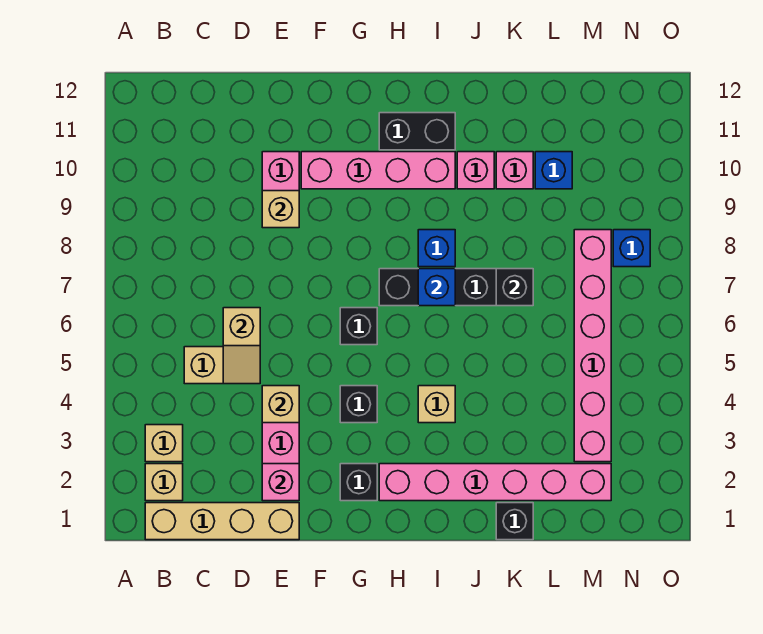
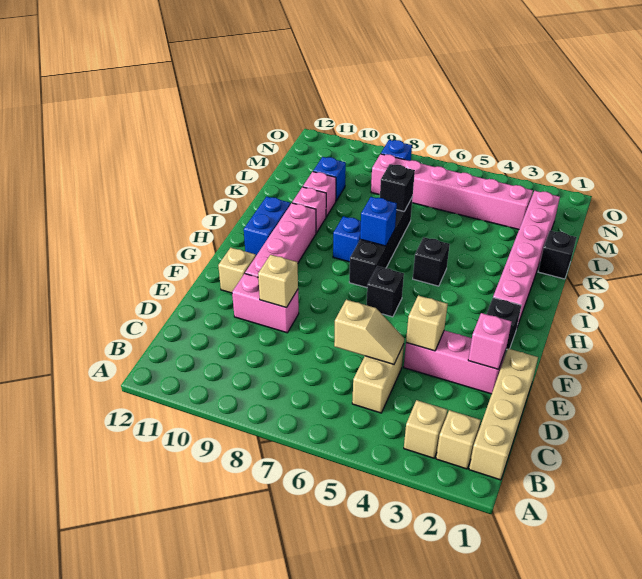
black brick G4 level 1 -> black brick I5 level 1
black brick H11:I11 level 1 -> blue brick H11:I11 level 1
tan brick I4 level 1 -> tan brick F11 level 1

